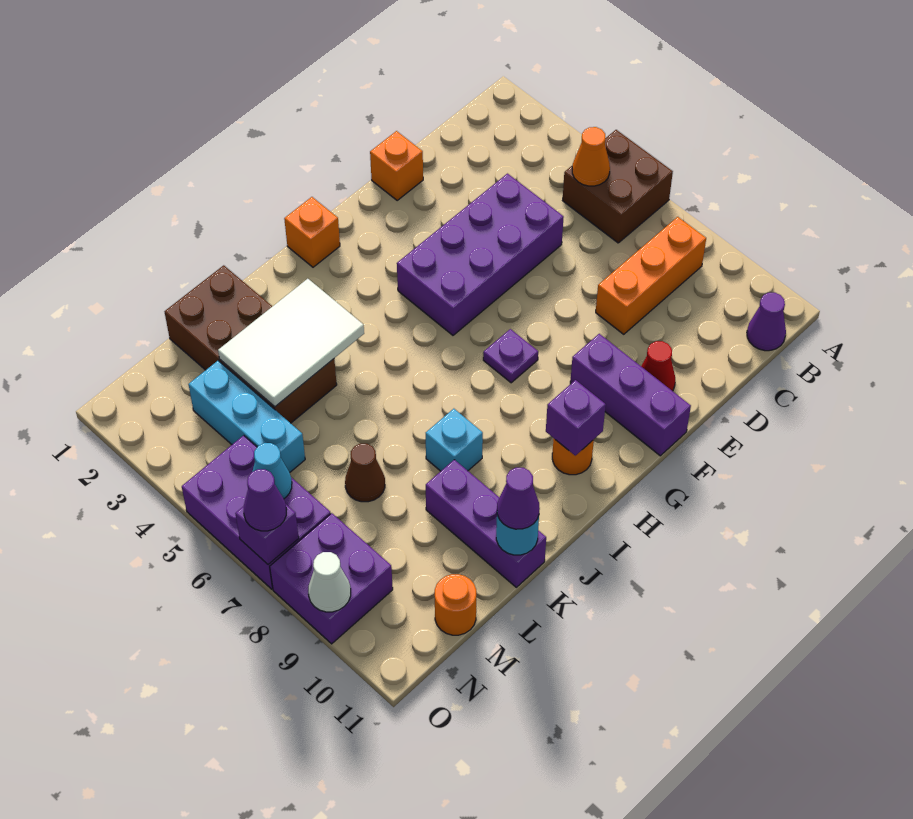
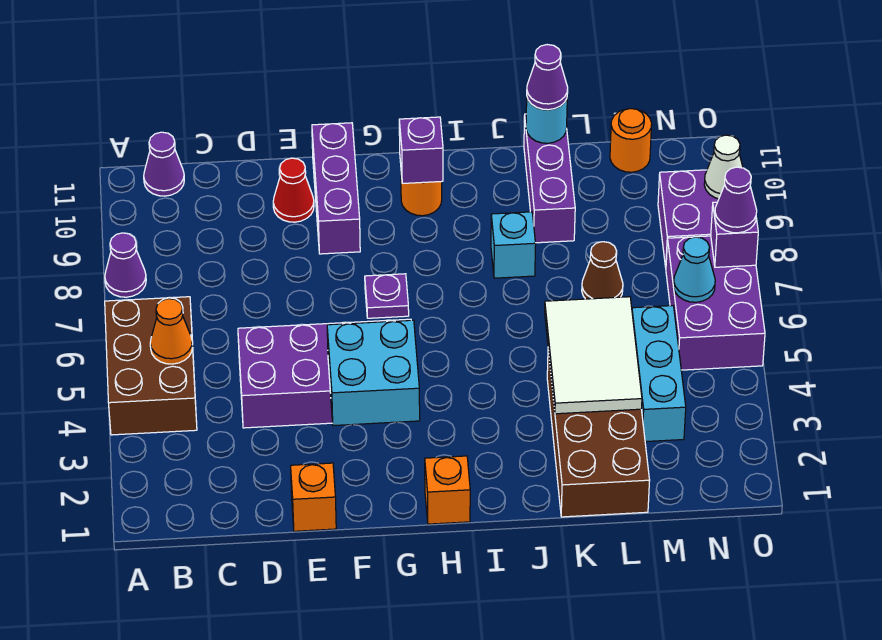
brown brick A5:B6 level 1 -> brown brick A4:B6 level 1
none -> purple cone A8 level 1
orange brick B8:D8 level 1 -> none
none -> cyan brick F3:G4 level 2
white tile J3:L4 level 2 -> white tile K3:L5 level 2

